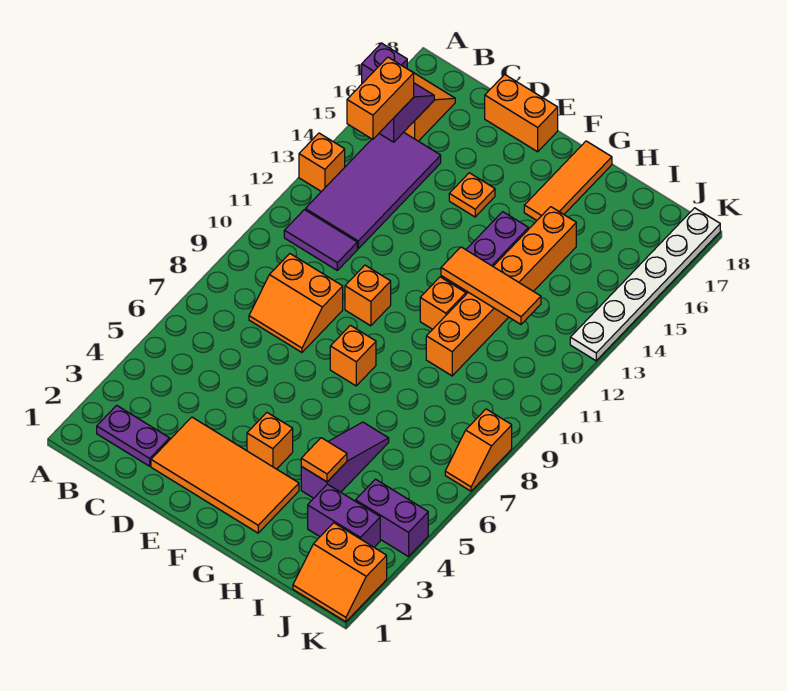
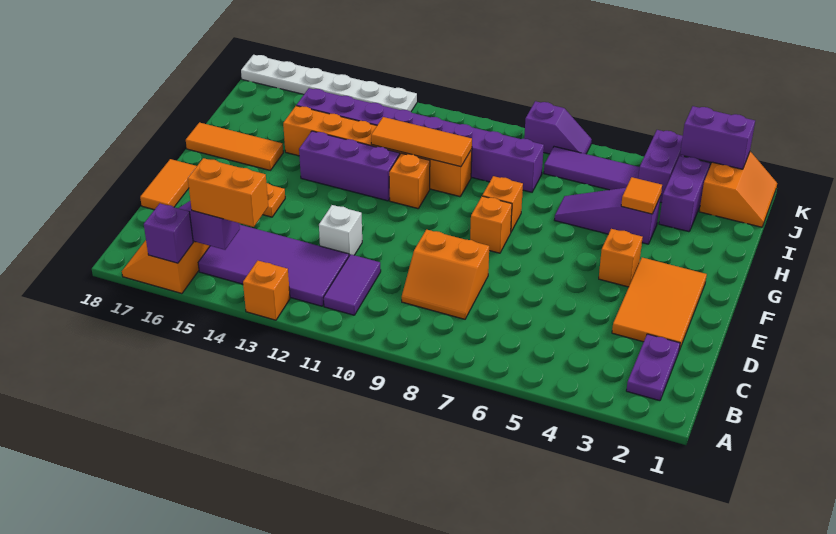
orange slope C8:D9 level 1 top 9 -> orange slope C8:D9 level 1 top D
orange tile D2:G3 level 1 -> orange tile D2:F3 level 1
none -> white brick D12 level 1
orange brick D18:E18 level 1 -> orange tile D18:E18 level 1
orange brick E10 level 1 -> orange brick G8 level 1
orange tile G12:I12 level 2 -> orange tile H10:H12 level 2
none -> purple brick I8:I15 level 1
none -> purple tile J5:J7 level 1
none -> purple brick K2:K3 level 2
orange slope K7:K8 level 1 top 8 -> purple slope K7:K8 level 1 top 8

